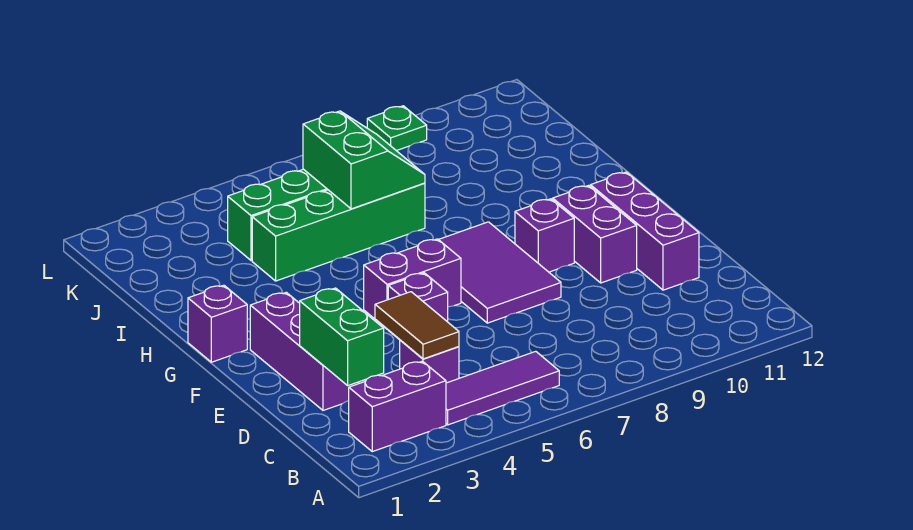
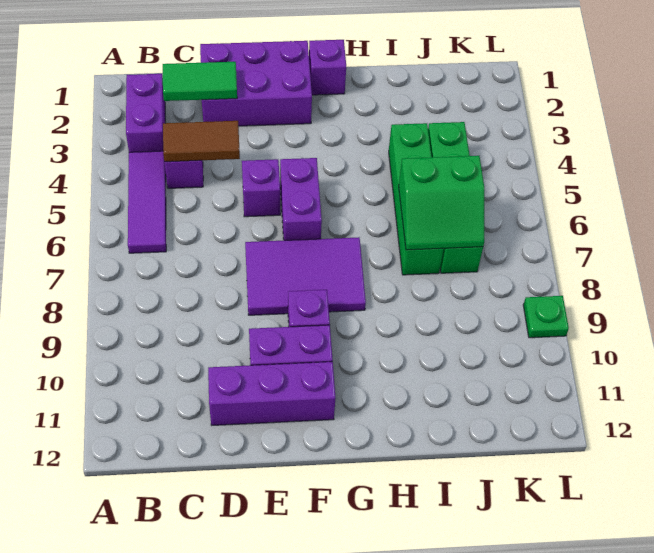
green brick C2:D2 level 2 -> green tile C2:D2 level 2
purple brick D2:F2 level 1 -> purple brick D1:F2 level 1

